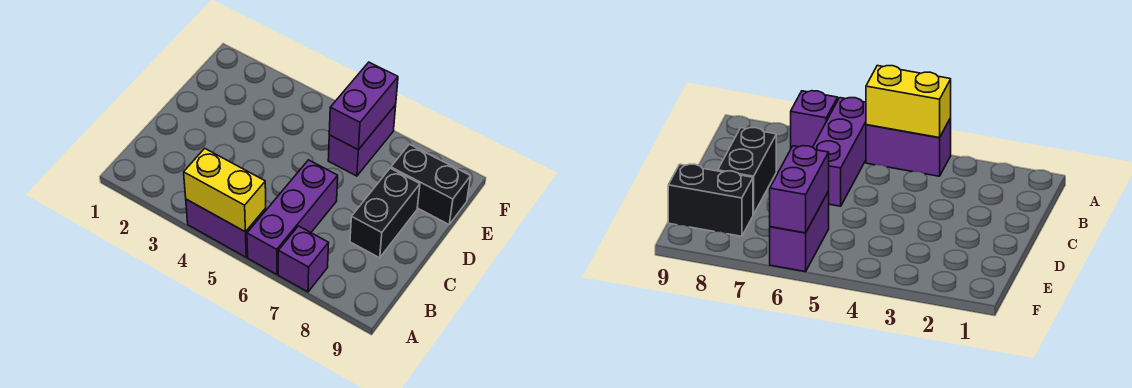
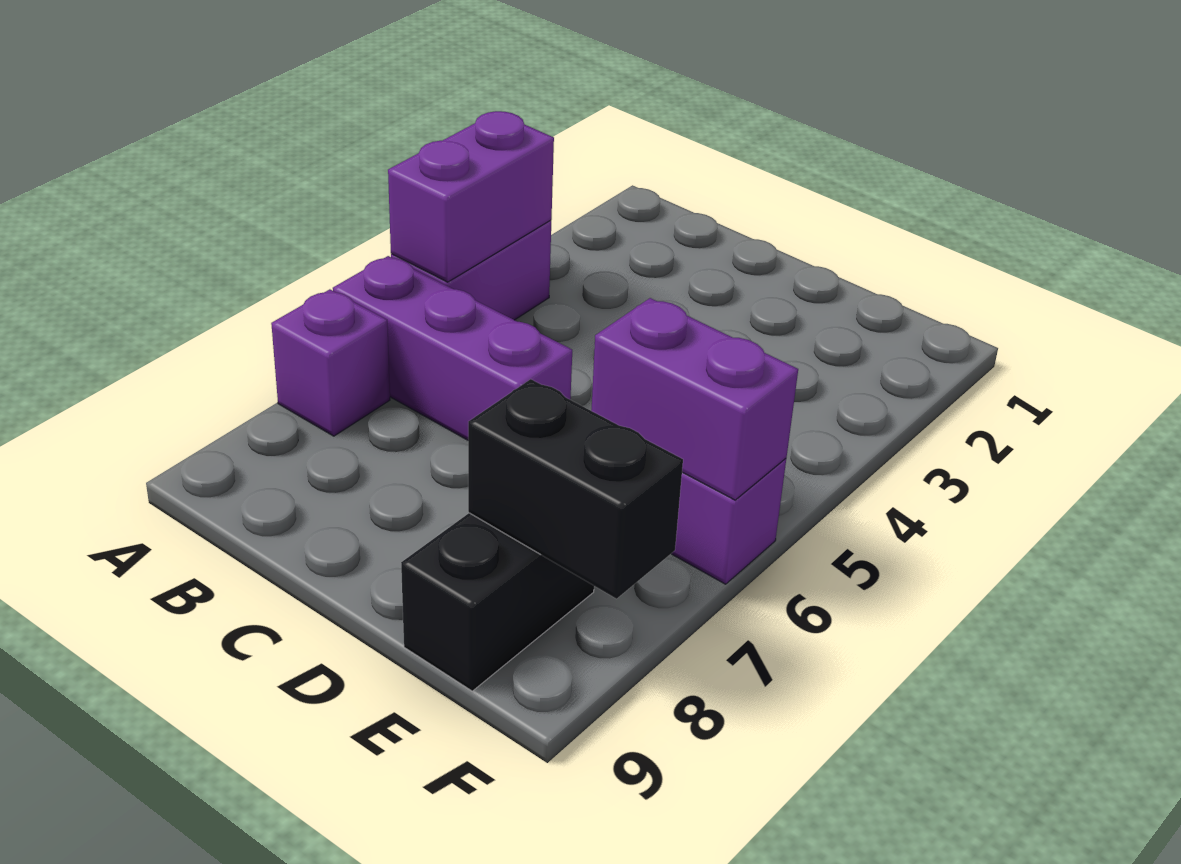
yellow brick A4:A5 level 2 -> purple brick A4:A5 level 2
black brick C8:D8 level 1 -> black brick E8:F8 level 2

